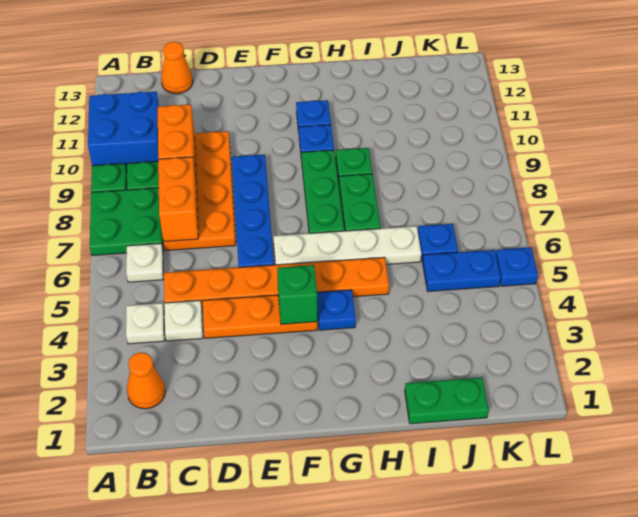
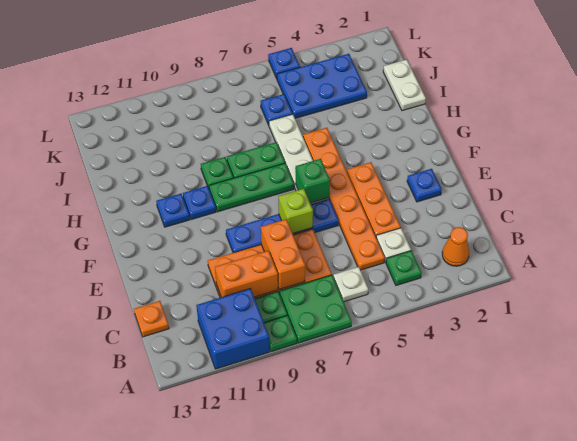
white plate B4 level 1 -> green plate B4 level 1
orange brick C7:C8 level 2 -> orange brick C8:D8 level 2
orange cone C13 level 1 -> orange plate C13 level 1
none -> lime brick E7 level 2
green brick F4 level 2 -> green brick F6 level 2
blue plate G4 level 1 -> blue plate E2 level 1
green plate I1:J1 level 1 -> white plate I1:J1 level 1
blue plate J5:K5 level 1 -> blue plate J3:K5 level 1

